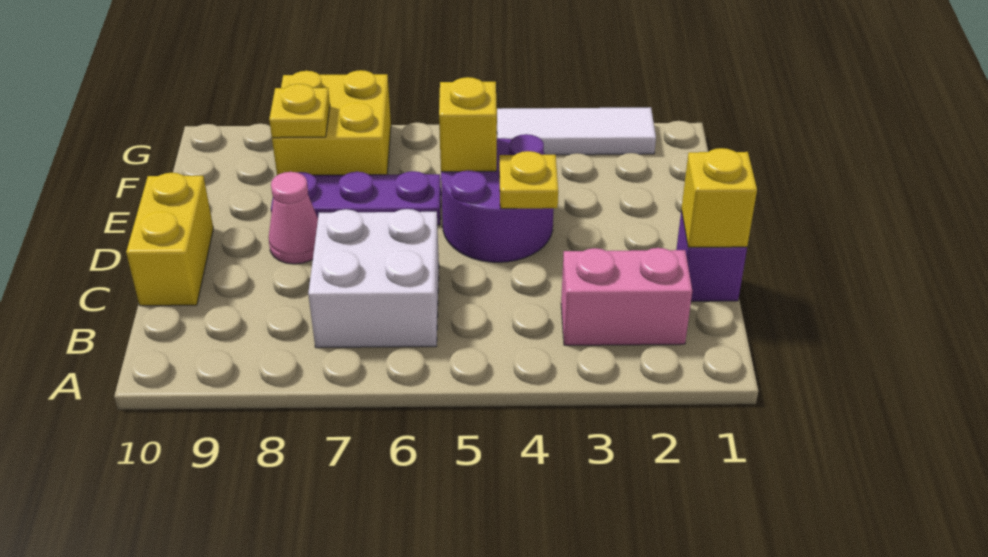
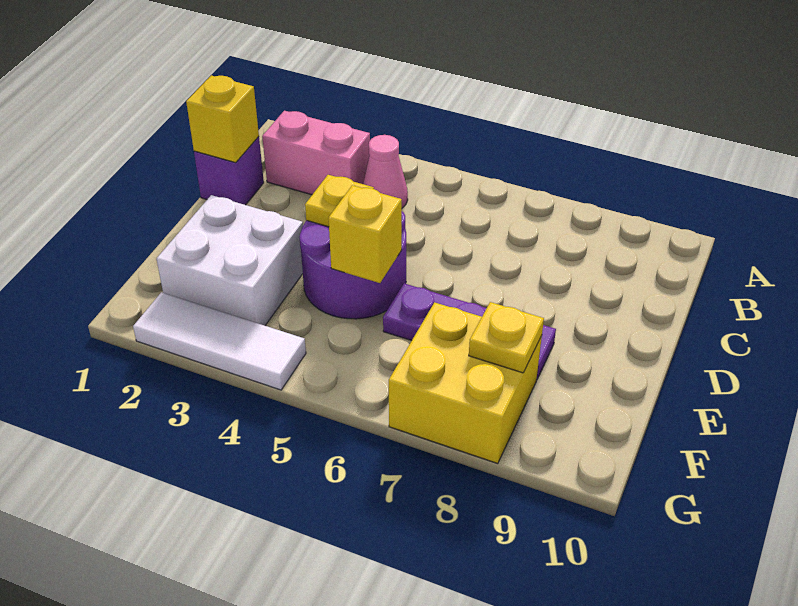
white brick B6:C7 level 1 -> white brick E2:F3 level 1
yellow brick C10:D10 level 1 -> none
pink cone D8 level 1 -> pink cone B4 level 1

